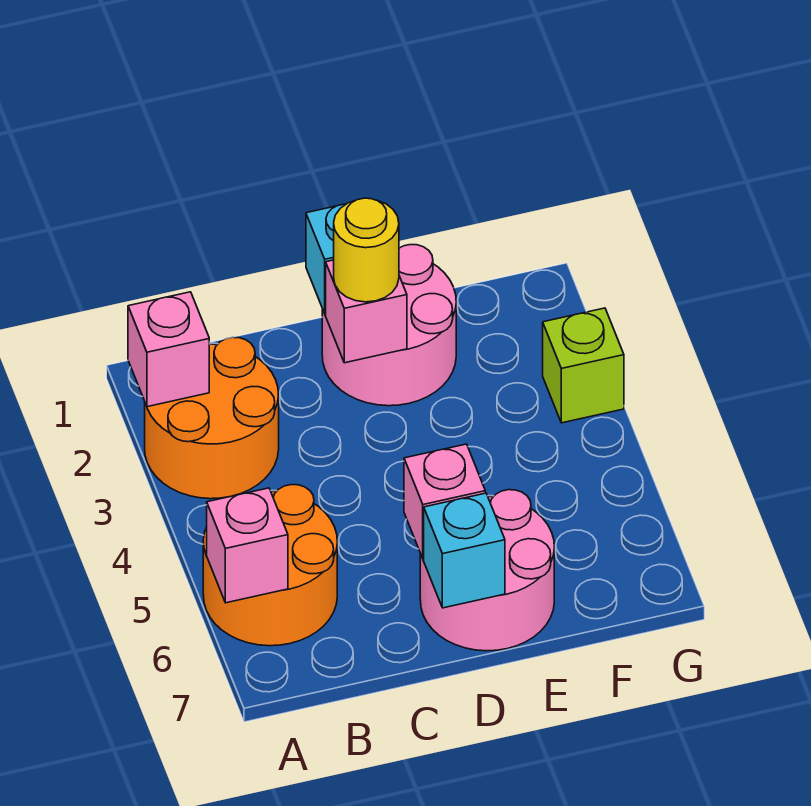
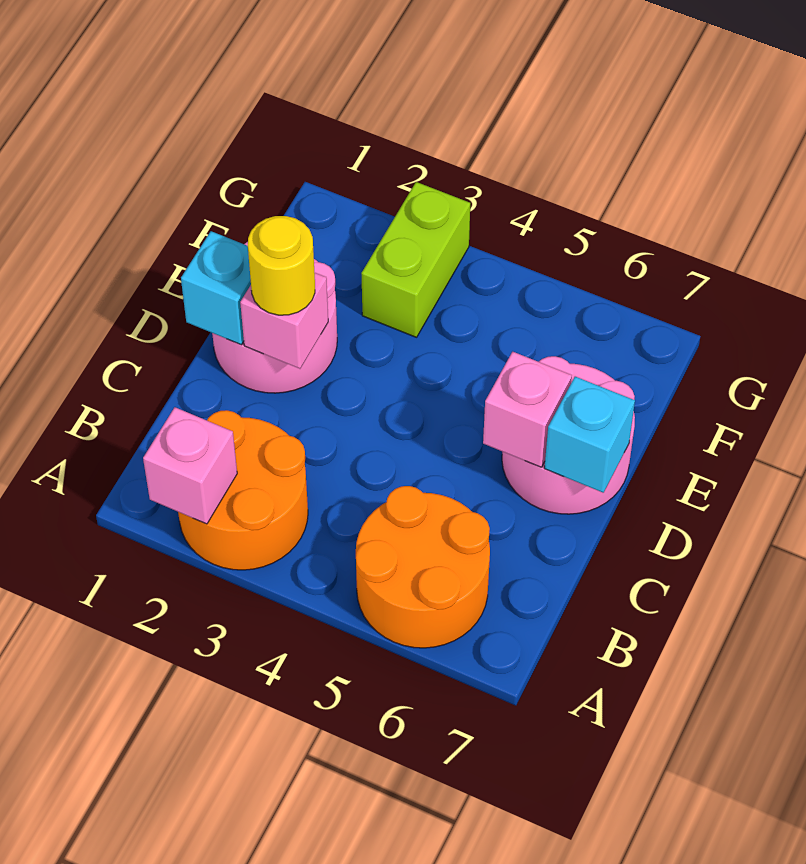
pink brick A6 level 2 -> none
lime brick G3 level 1 -> lime brick F3:G3 level 1

